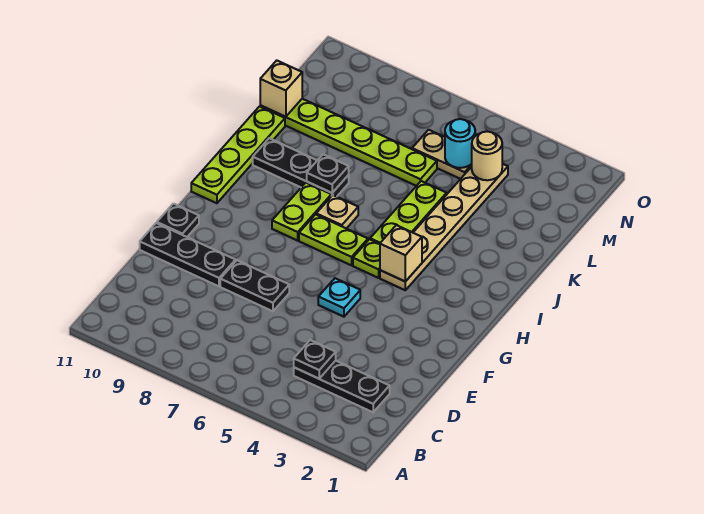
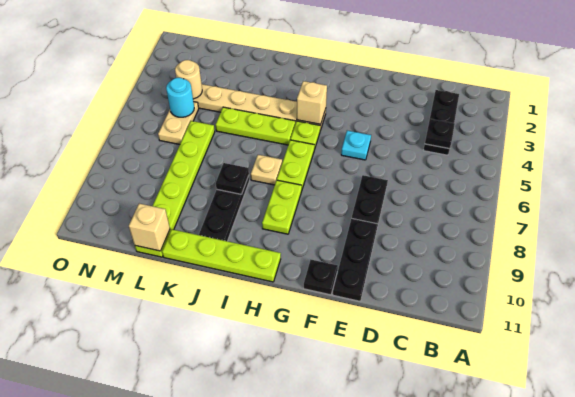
lime plate H8:I8 level 1 -> lime plate H8:H9 level 1

